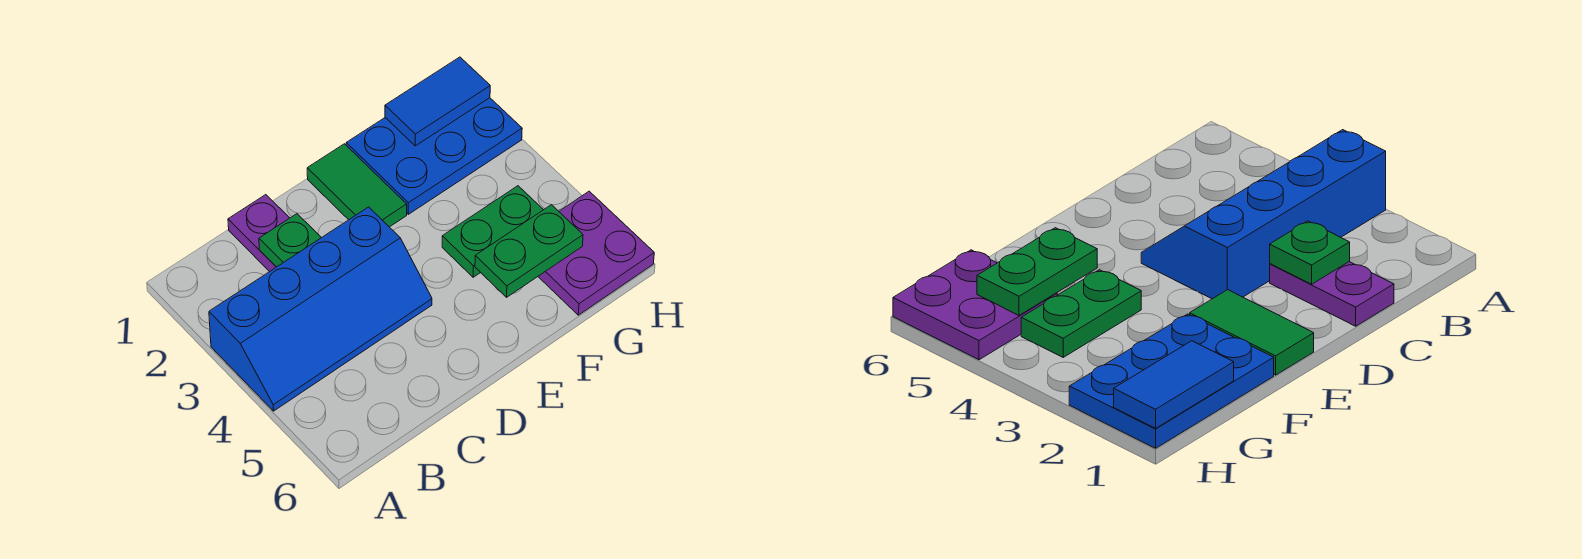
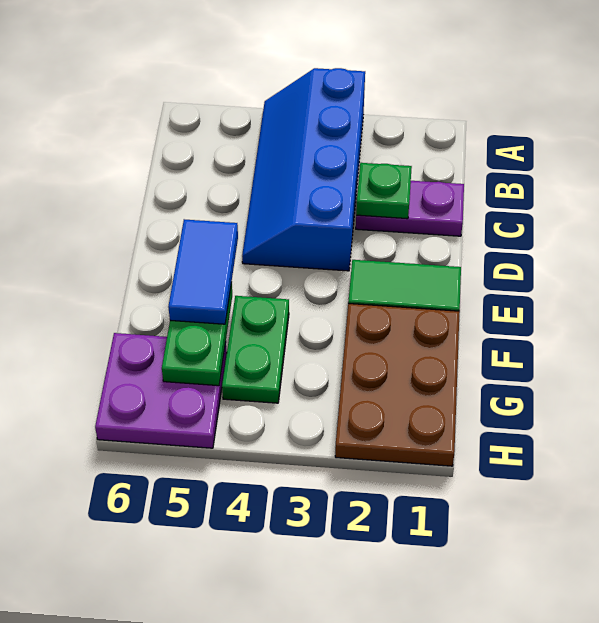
blue plate F1:H2 level 1 -> brown plate F1:H2 level 1
blue tile G1:H1 level 2 -> blue tile E5:F5 level 3

